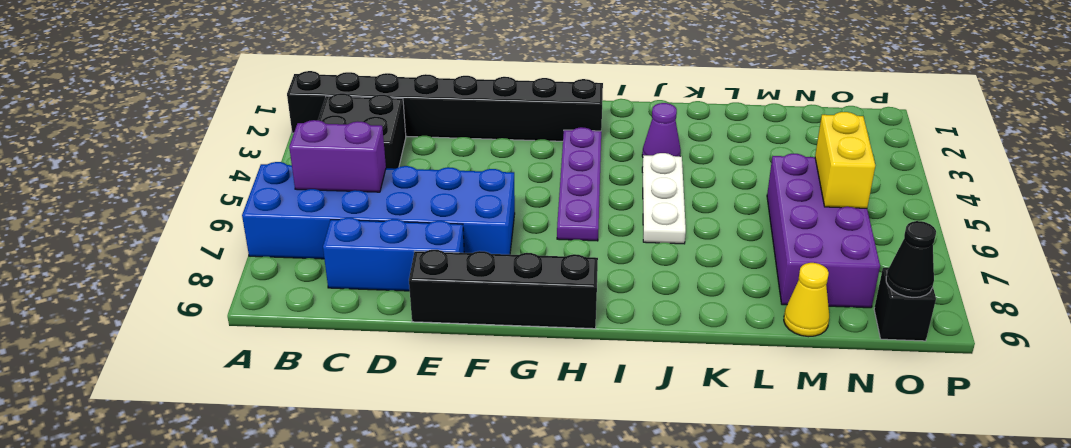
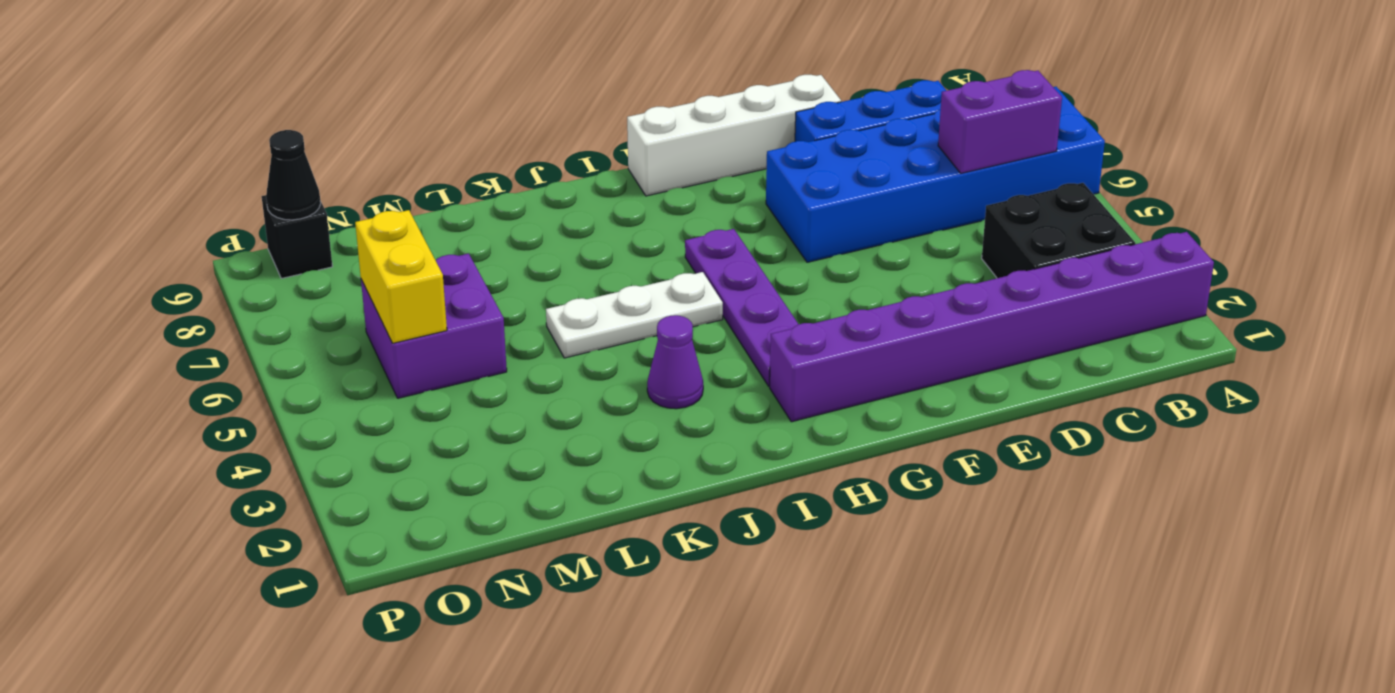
black brick A2:H2 level 1 -> purple brick A2:H2 level 1
black brick E9:H9 level 1 -> white brick E9:H9 level 1
white plate J4:J6 level 1 -> white plate I5:K5 level 1
purple brick M5:N8 level 1 -> purple brick M5:N6 level 1
yellow cone M9 level 1 -> none

